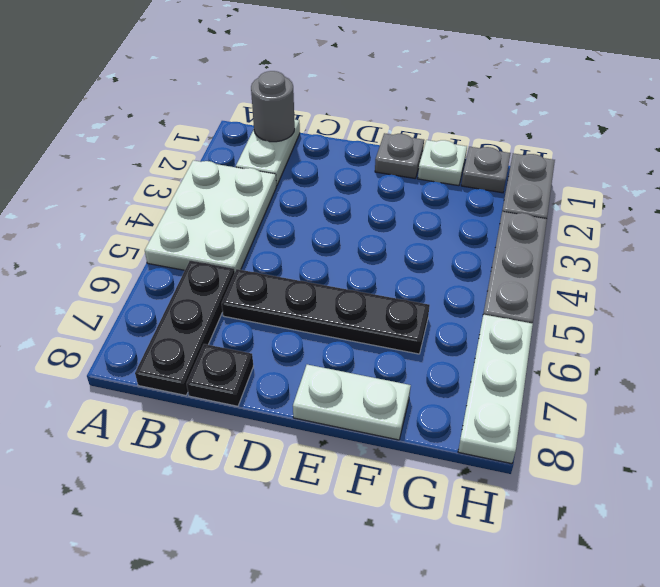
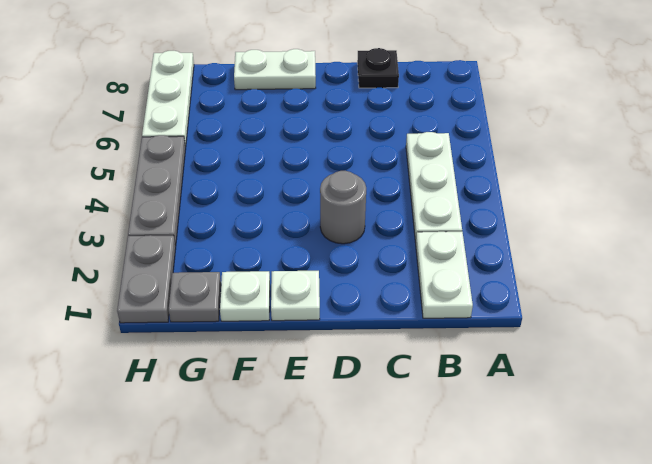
white plate A3:B5 level 1 -> white plate B3:B5 level 1
grey round brick B1 level 2 -> grey round brick D3 level 1
black plate B6:B8 level 1 -> none
black plate C6:F6 level 1 -> none
grey plate E1 level 1 -> white plate E1 level 1

